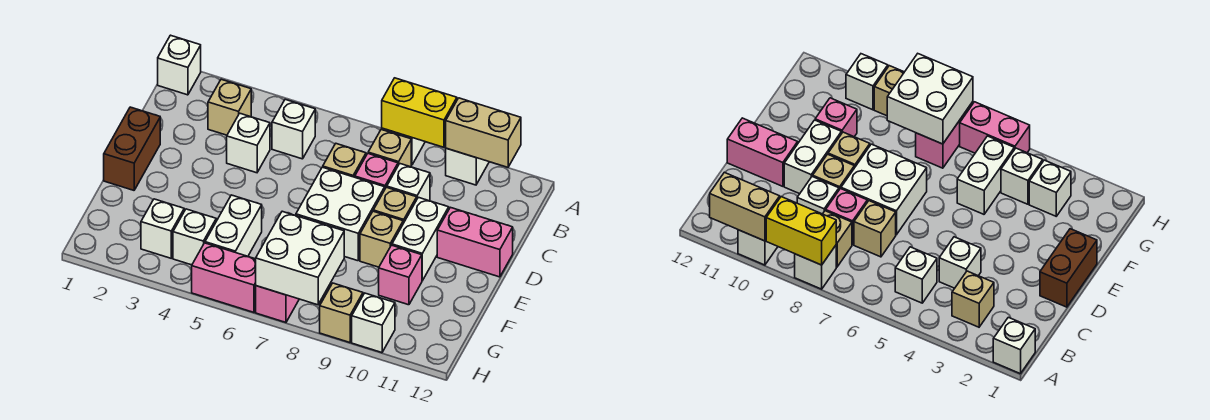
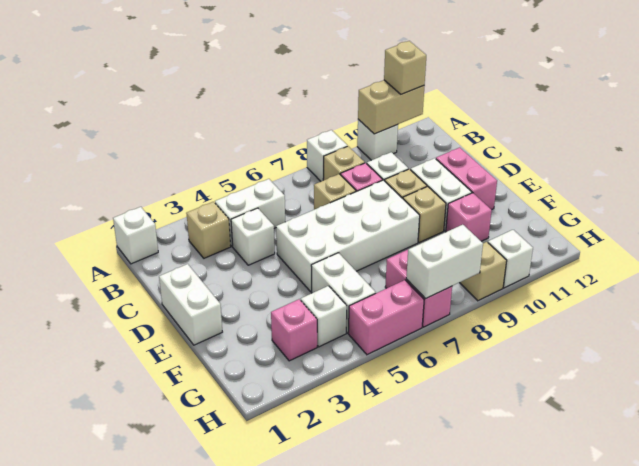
yellow brick A8:A9 level 2 -> none
none -> tan brick A11 level 3
white brick B5 level 1 -> white brick B4:B5 level 1
brown brick D1:E1 level 1 -> white brick D1:E1 level 1
white brick D7:E8 level 1 -> white brick D5:E8 level 1
pink brick D11:D12 level 1 -> pink brick D11:E11 level 1
white brick G3 level 1 -> pink brick G3 level 1
white brick G7:H8 level 2 -> white brick H7:H8 level 2

